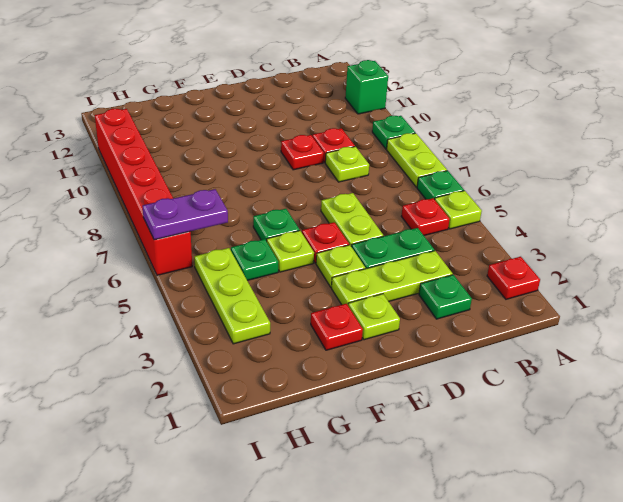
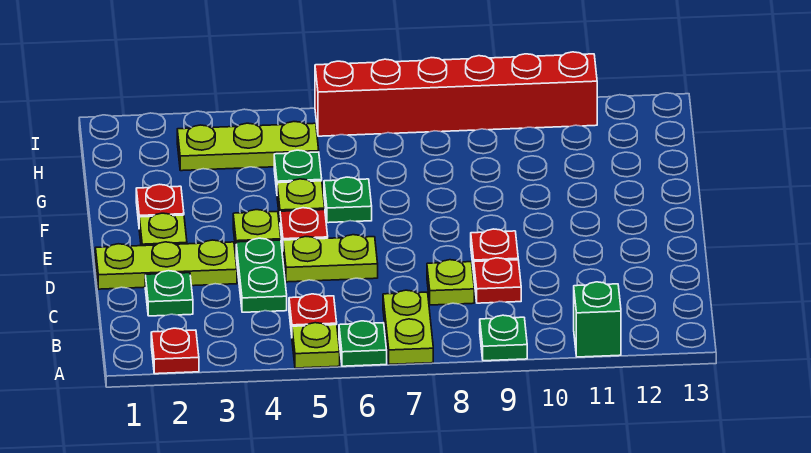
lime plate A7:A8 level 1 -> lime plate A7:B7 level 1
lime plate C3:E3 level 1 -> lime plate D1:D3 level 1
purple plate H6:I6 level 2 -> none

